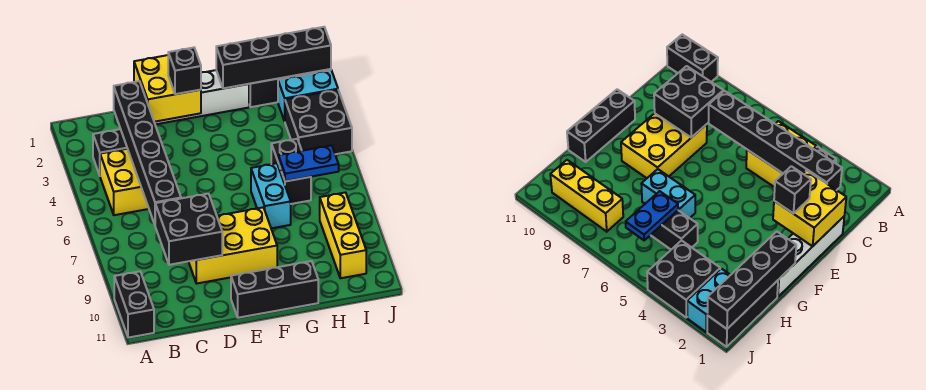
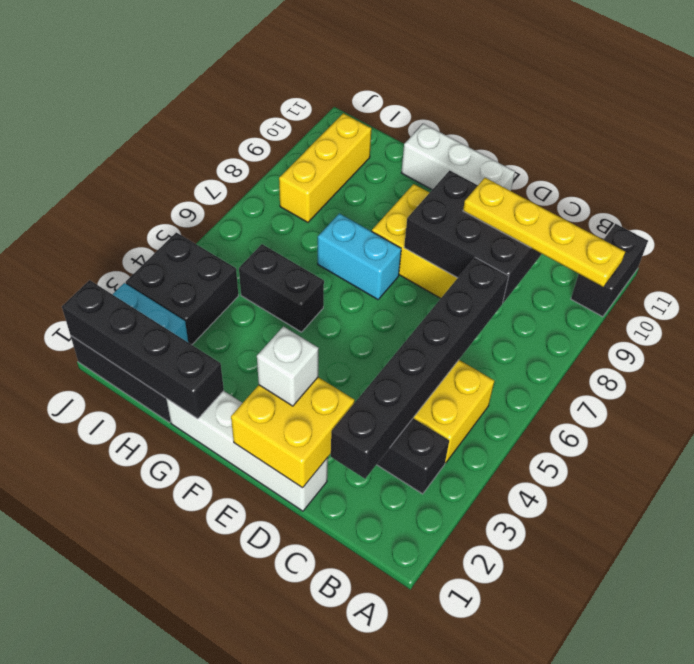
none -> yellow plate A9:D9 level 3
black brick C8:D9 level 2 -> black brick C8:E9 level 2
black brick E2 level 3 -> white brick E2 level 3
black brick E11:G11 level 1 -> white brick E11:G11 level 1
cyan brick G6:G7 level 1 -> cyan brick F7:G7 level 1
black brick H5:H6 level 1 -> black brick G5:H5 level 1
blue plate H6:I6 level 2 -> none

